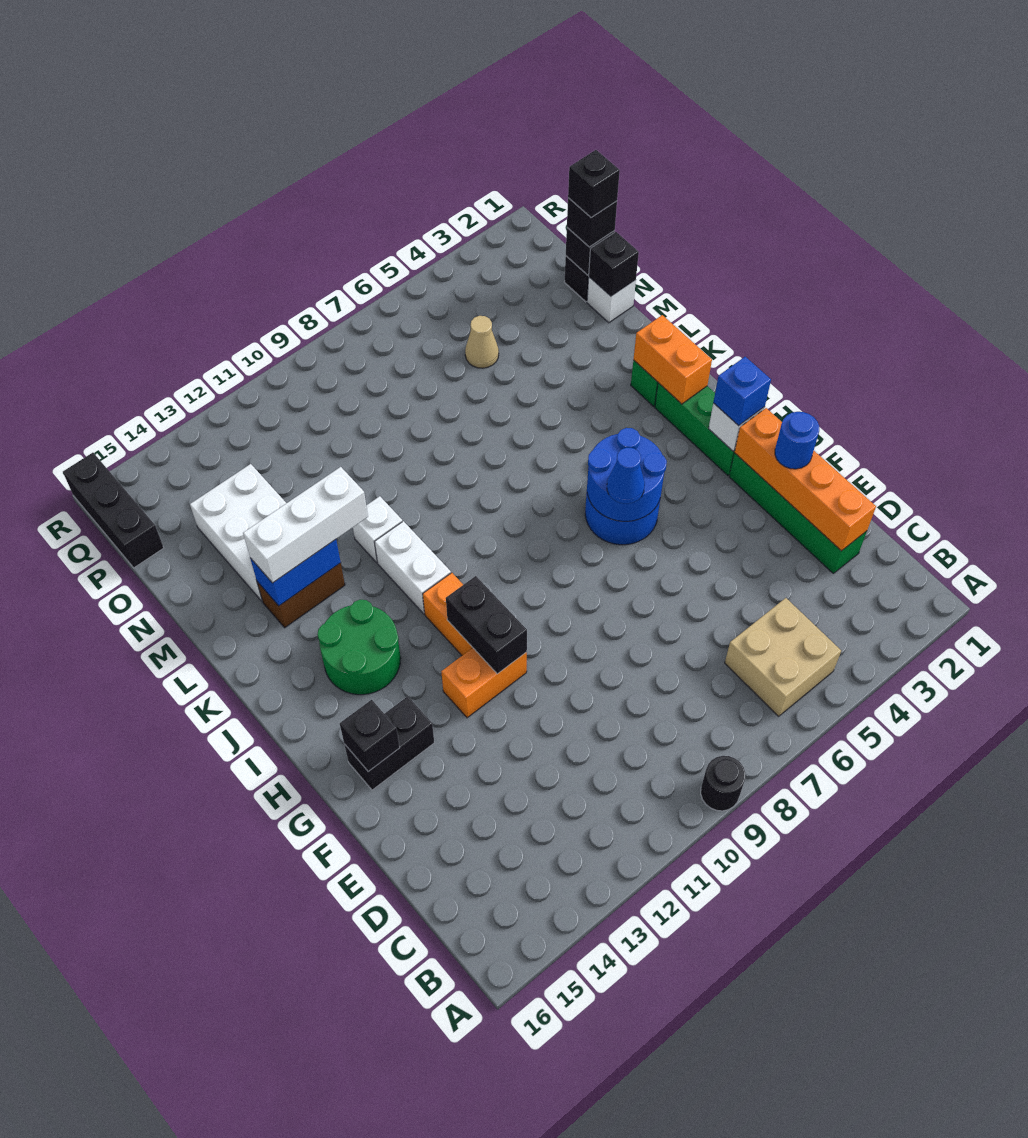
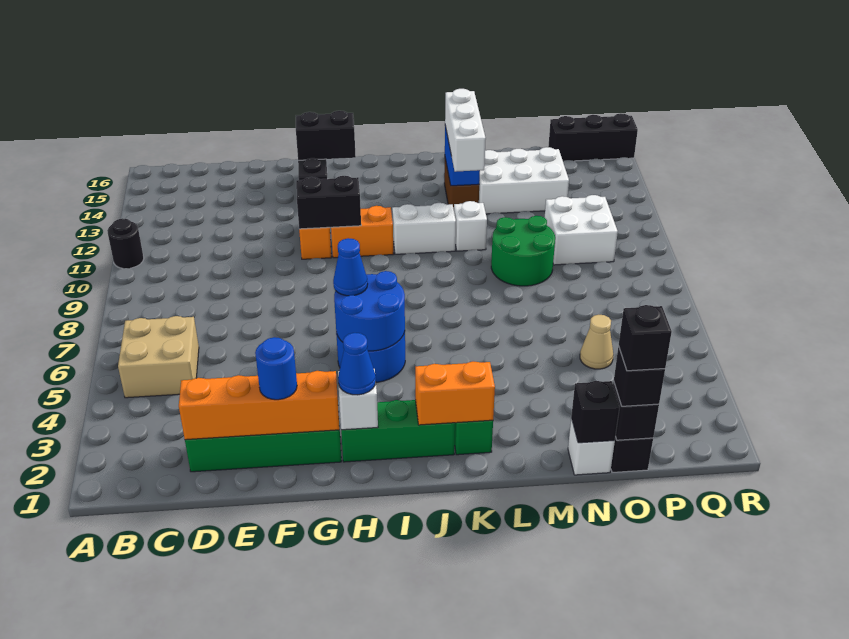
black round brick A9 level 1 -> black round brick A11 level 1
black brick G15 level 2 -> black brick G15:H15 level 2
blue brick H2 level 3 -> blue cone H2 level 3
green round brick I13:J14 level 1 -> green round brick M9:N10 level 1
none -> white brick O10:P11 level 1

